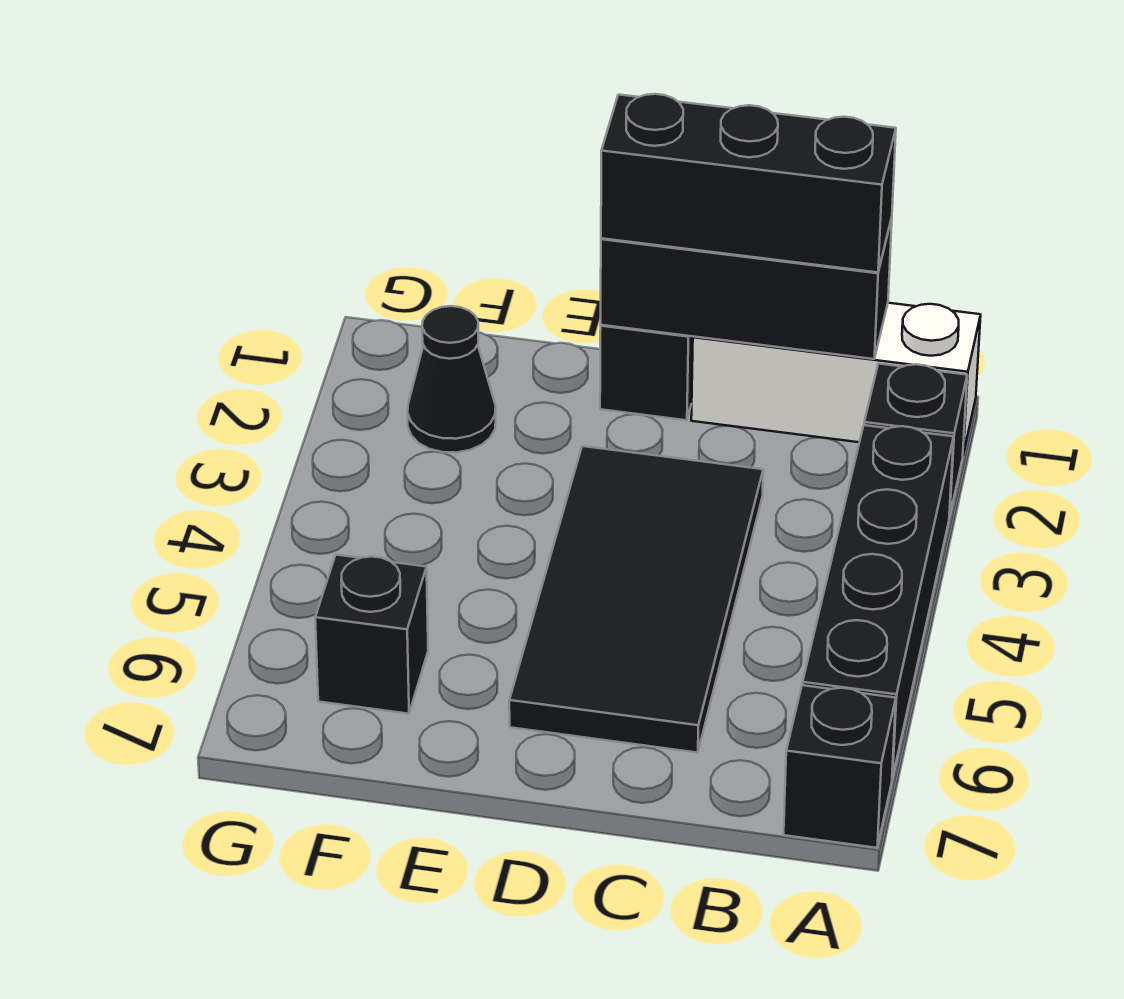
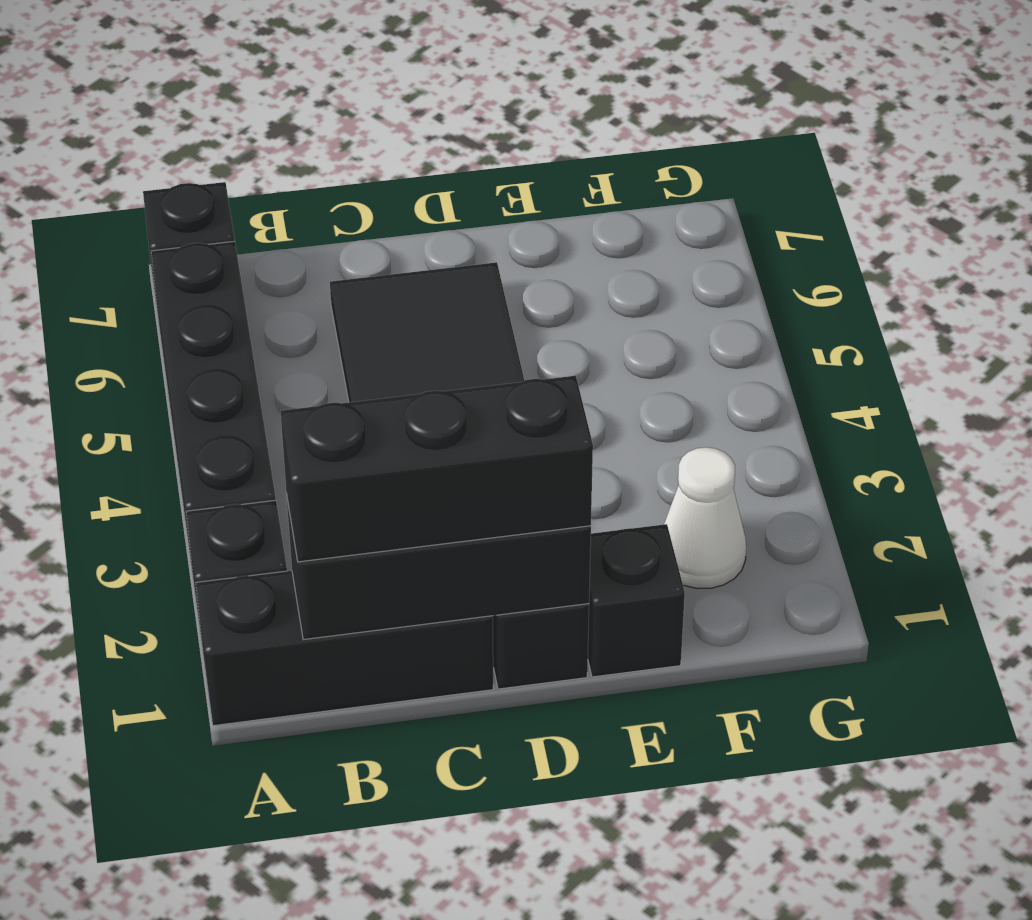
white brick A1:C1 level 1 -> black brick A1:C1 level 1
black cone F2 level 1 -> white cone F2 level 1
black brick F6 level 1 -> black brick E1 level 1

